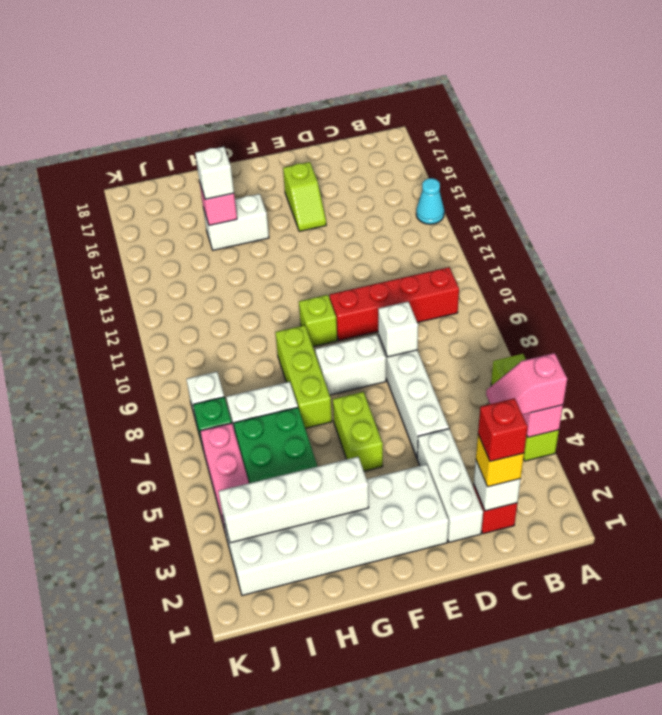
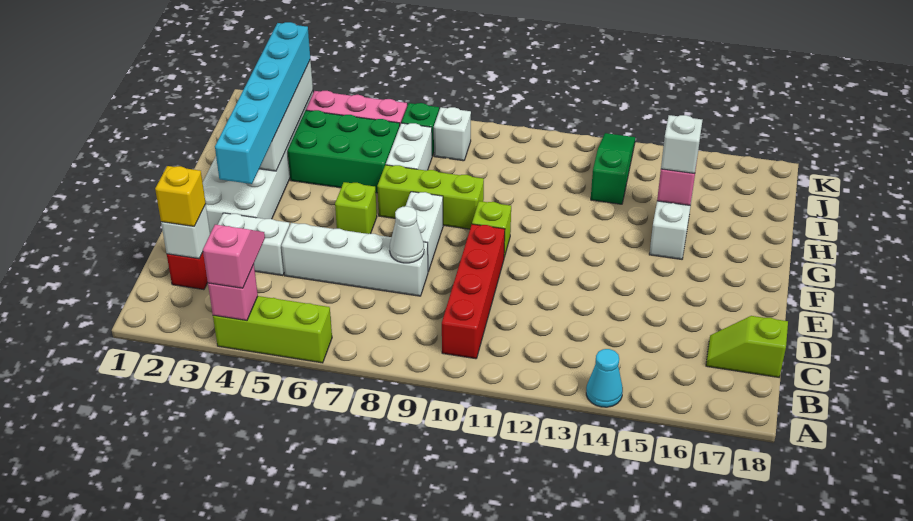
red brick C2 level 4 -> none
white brick D2:D4 level 1 -> white brick D3:D4 level 1
white brick D8 level 2 -> white cone D8 level 2
none -> cyan brick E3:J3 level 3
lime slope E15:E16 level 1 top 16 -> lime slope C17:C18 level 1 top 18
lime brick F5:F6 level 1 -> lime brick F6 level 1
none -> green slope I13:K13 level 1 top I

